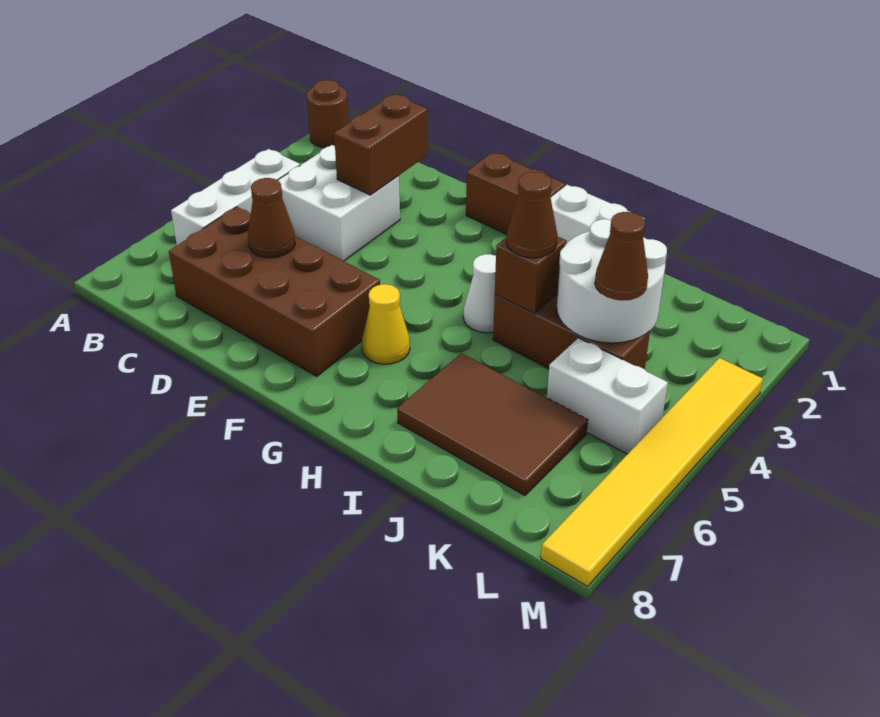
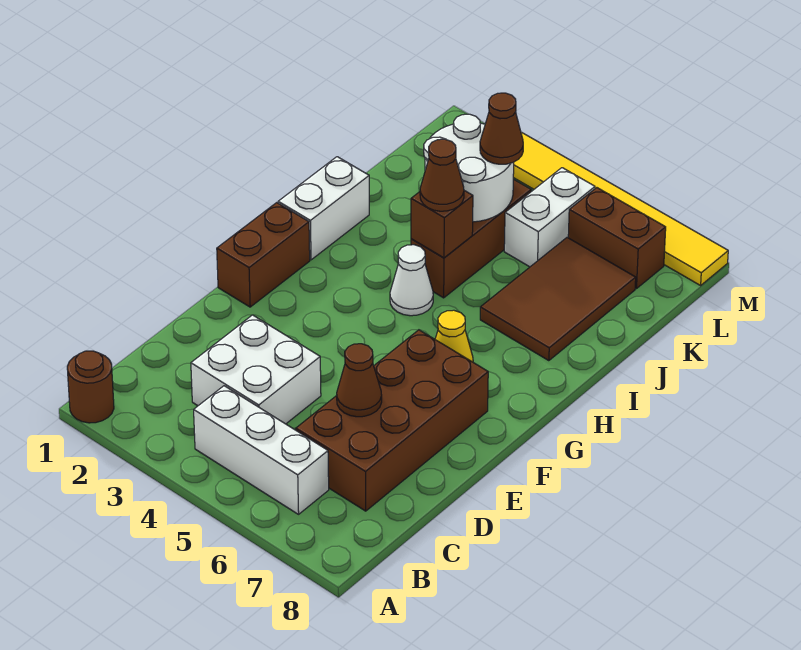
brown brick D2:D3 level 2 -> brown brick L6:L7 level 1

